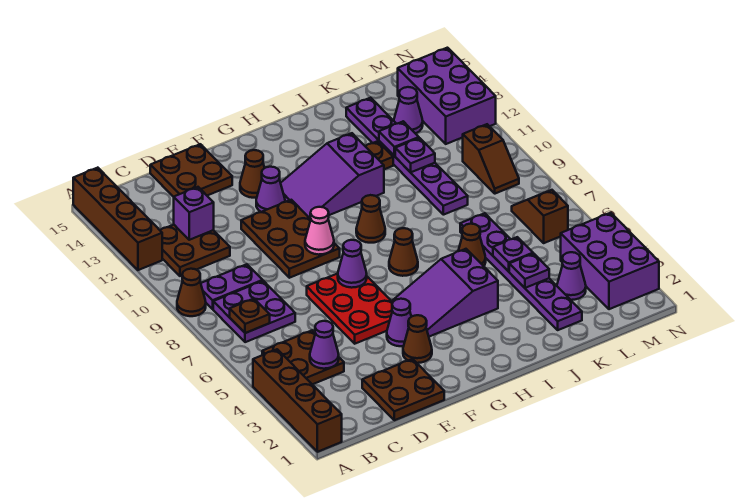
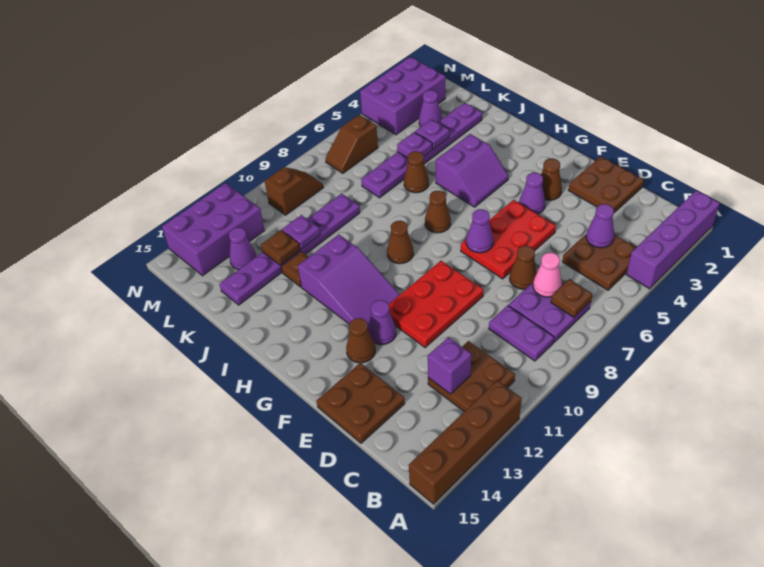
brown brick A1:A4 level 1 -> purple brick A1:A4 level 1
brown cone A9 level 1 -> brown cone D7 level 1
brown plate E9:F11 level 1 -> red plate E9:F11 level 1
pink cone F9 level 2 -> pink cone C7 level 2
purple slope G4:I5 level 1 top I -> purple slope H4:I5 level 1 top I
purple plate K12 level 2 -> brown plate K12 level 2

